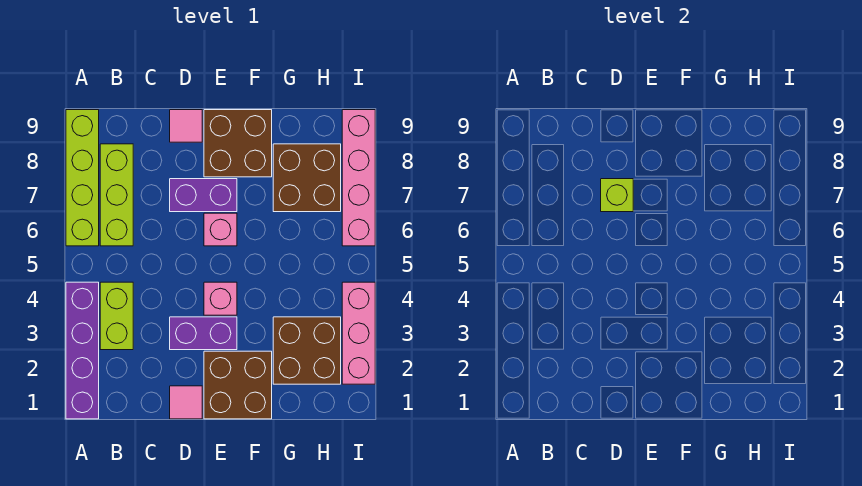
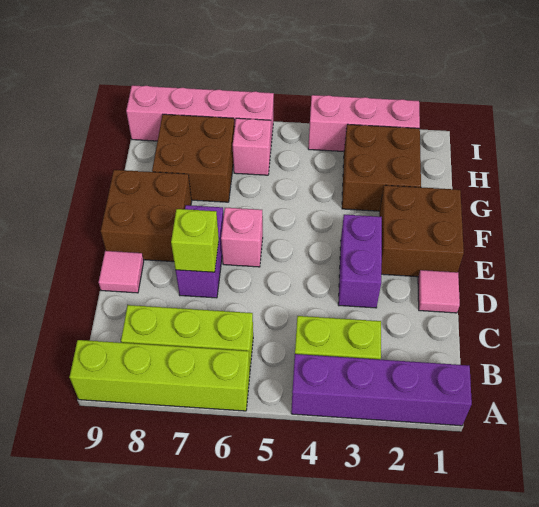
pink brick E4 level 1 -> pink brick H6 level 1

